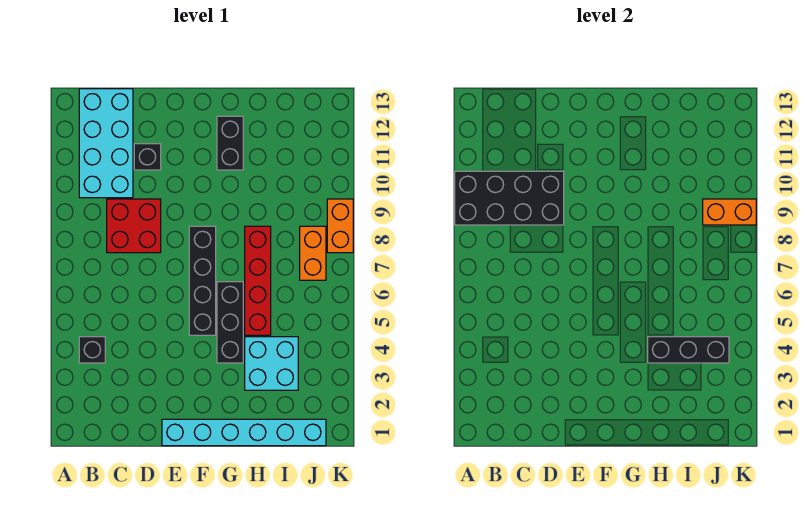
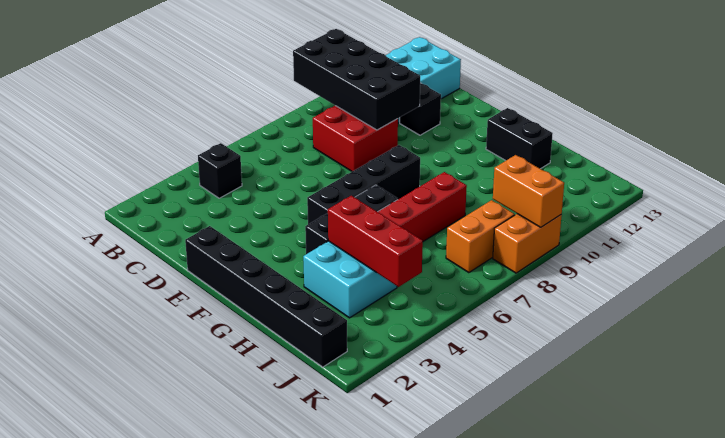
cyan brick E1:J1 level 1 -> black brick E1:J1 level 1
black brick G11:G12 level 1 -> black brick G12:H12 level 1
black brick H4:J4 level 2 -> red brick H4:J4 level 2

